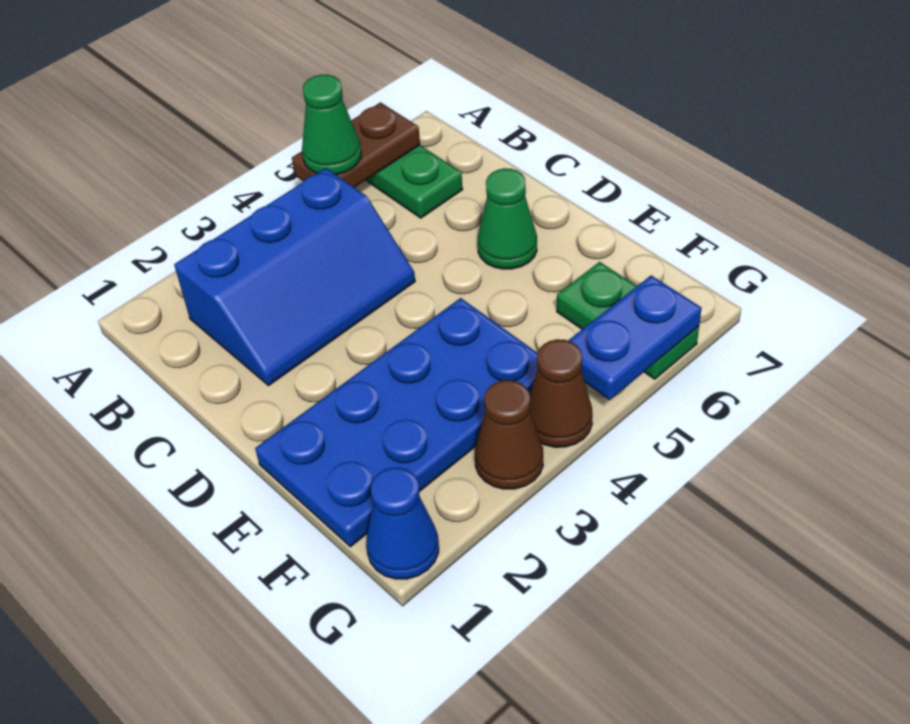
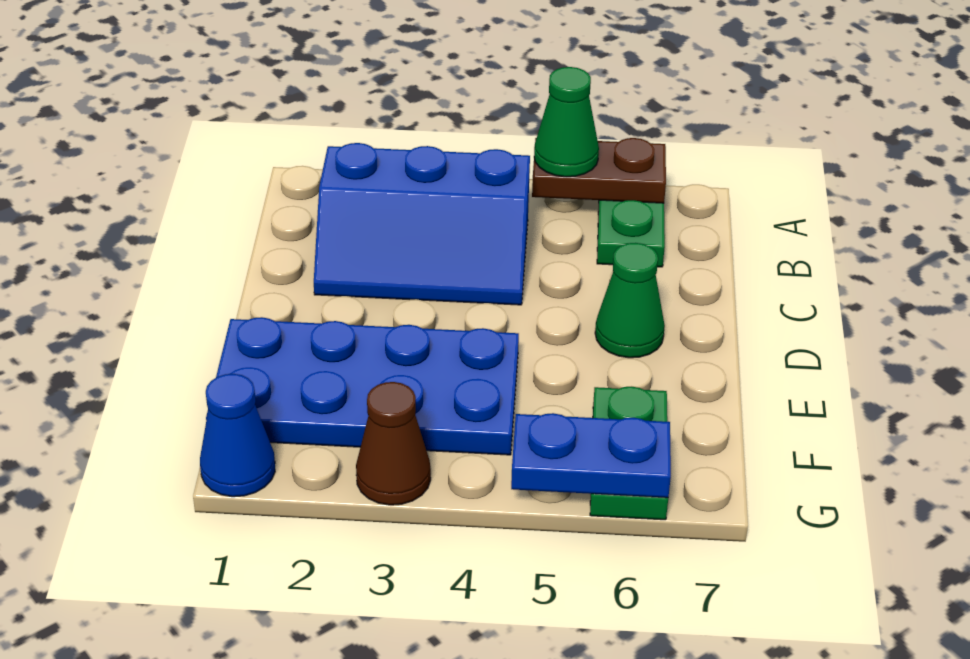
brown cone G4 level 1 -> none

